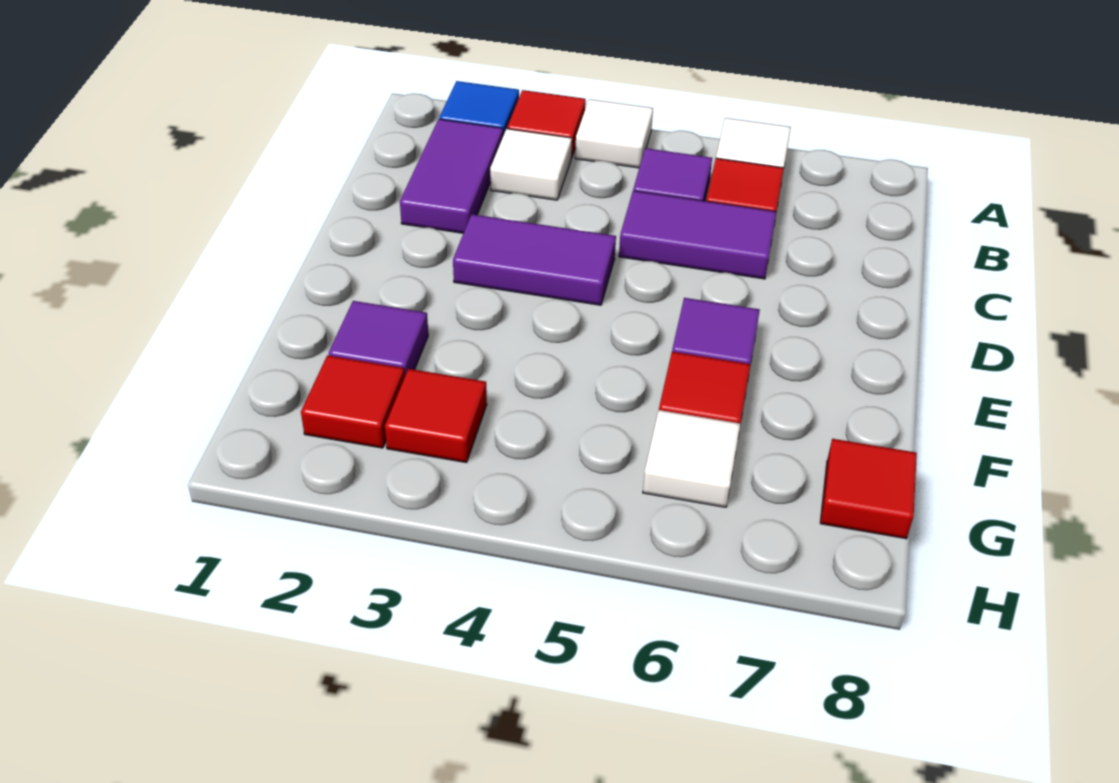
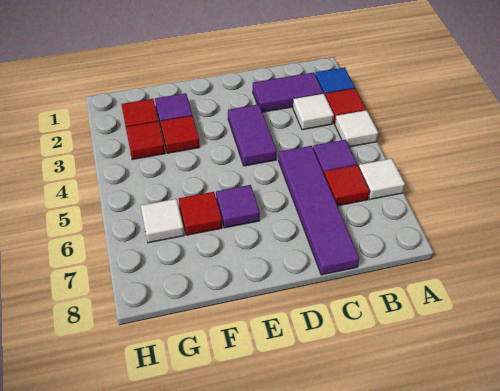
purple tile C5:C6 level 1 -> purple tile C5:C8 level 1
red tile G8 level 1 -> red tile F3 level 1

